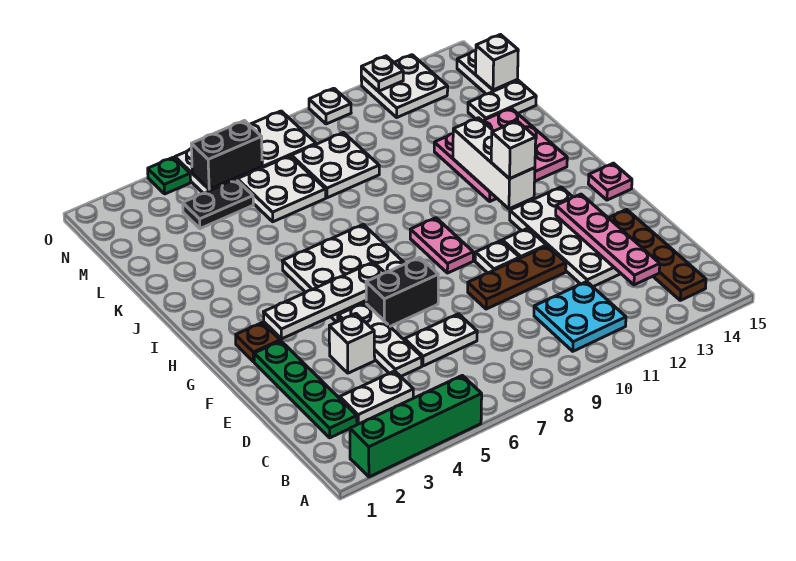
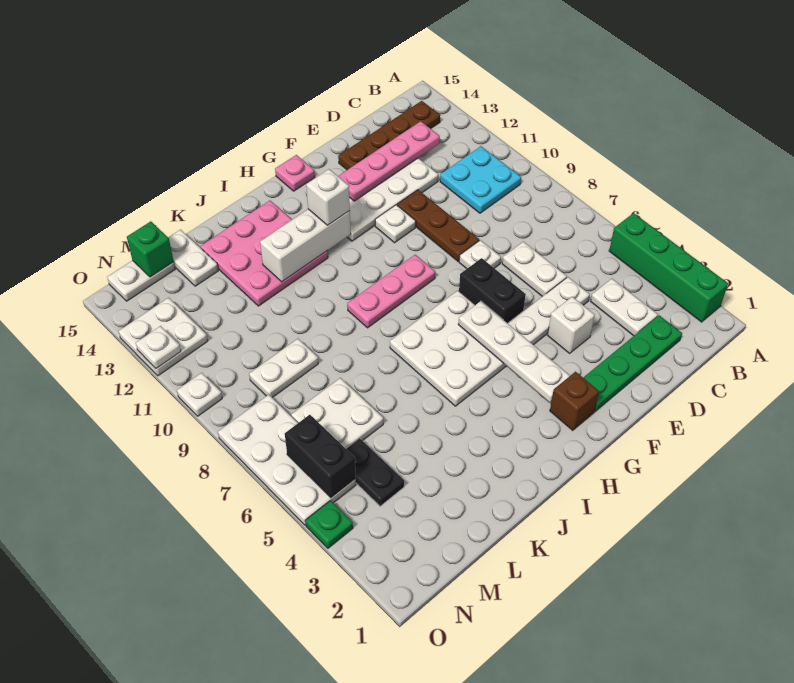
white plate F10 level 1 -> white plate E8 level 1
brown plate G2 level 1 -> brown brick G2 level 1
pink plate G9:H9 level 1 -> pink plate G9:I9 level 1
white plate L8:M9 level 1 -> white plate L9:M9 level 1
white brick M15 level 2 -> green brick M15 level 2

